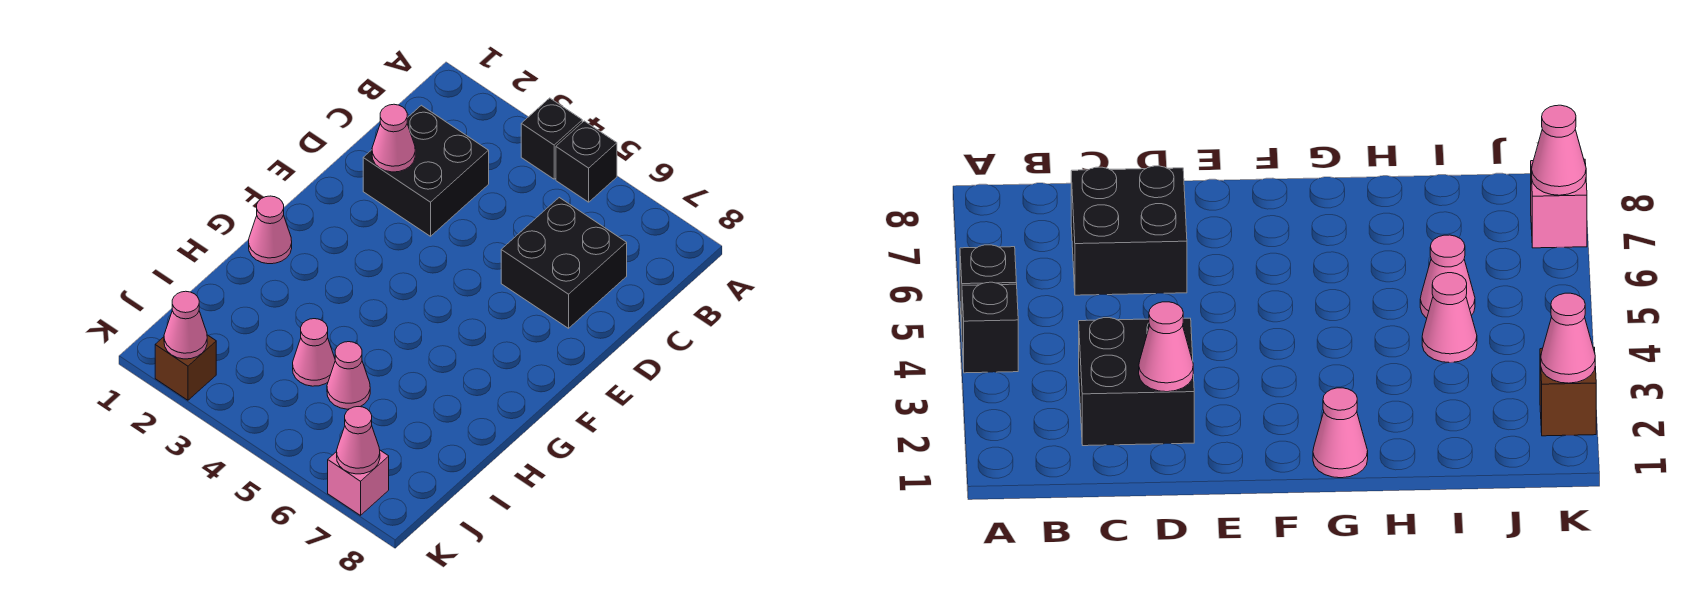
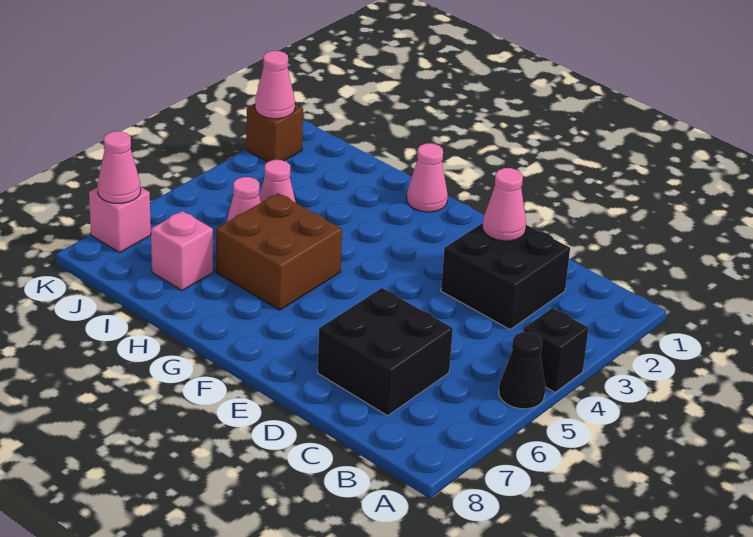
black brick A5 level 1 -> black cone A5 level 1
none -> brown brick G5:H6 level 1
none -> pink brick I7 level 1

